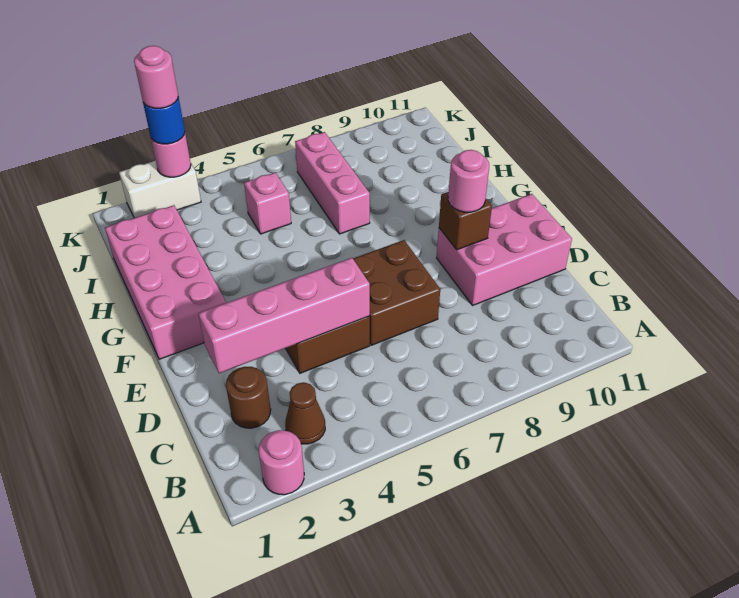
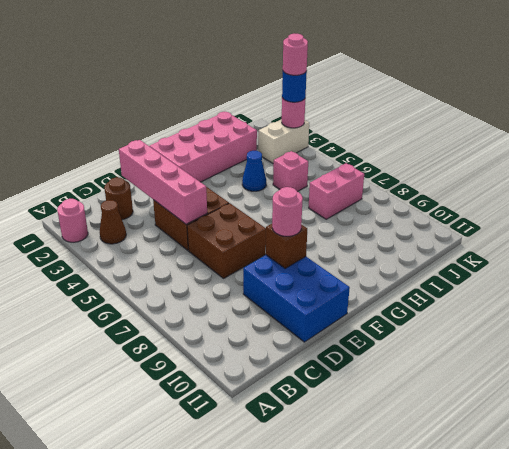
pink brick D9:E11 level 1 -> blue brick D9:E11 level 1
none -> blue cone H4 level 1
pink brick H7:J7 level 1 -> pink brick I7:J7 level 1
white brick K2:K3 level 1 -> white brick J3:K3 level 1

